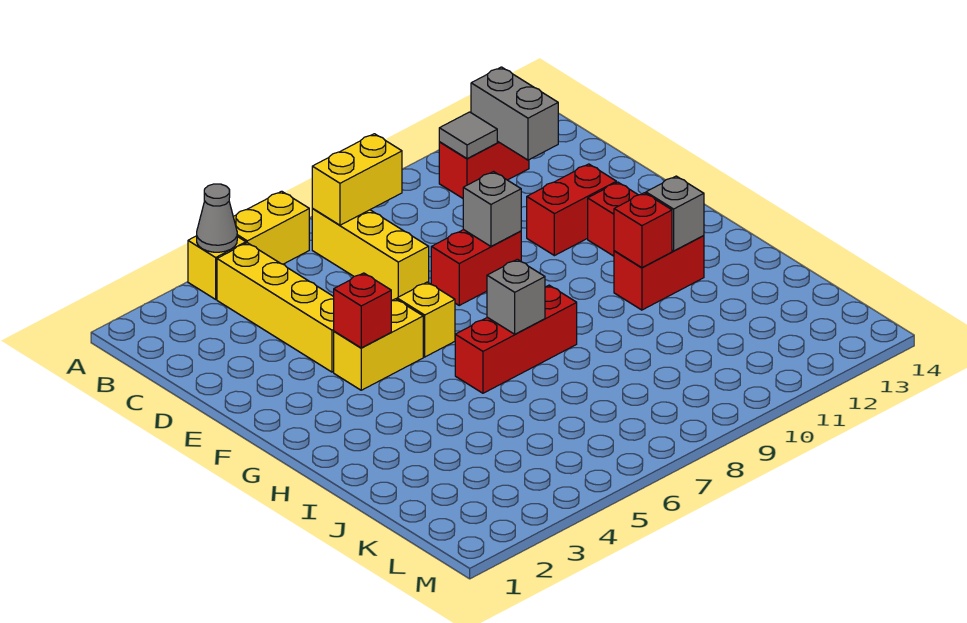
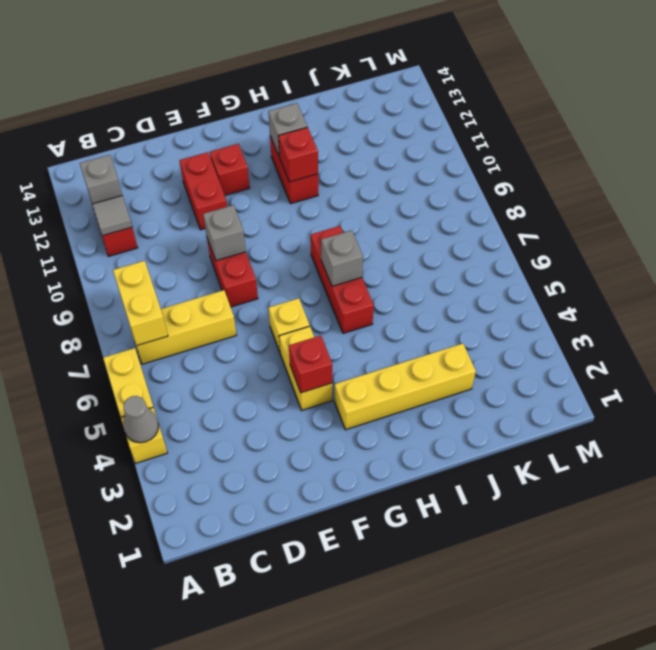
yellow brick B4:E4 level 1 -> yellow brick G3:J3 level 1
grey brick B12:C12 level 2 -> grey brick B12 level 2

